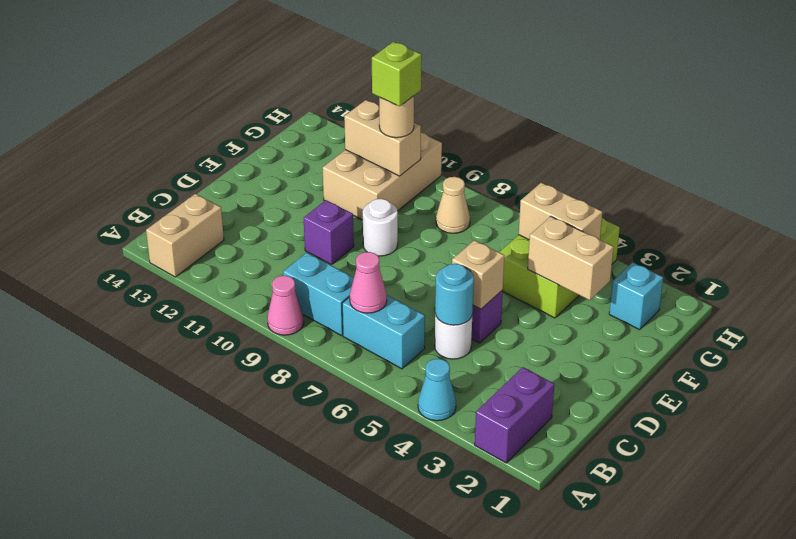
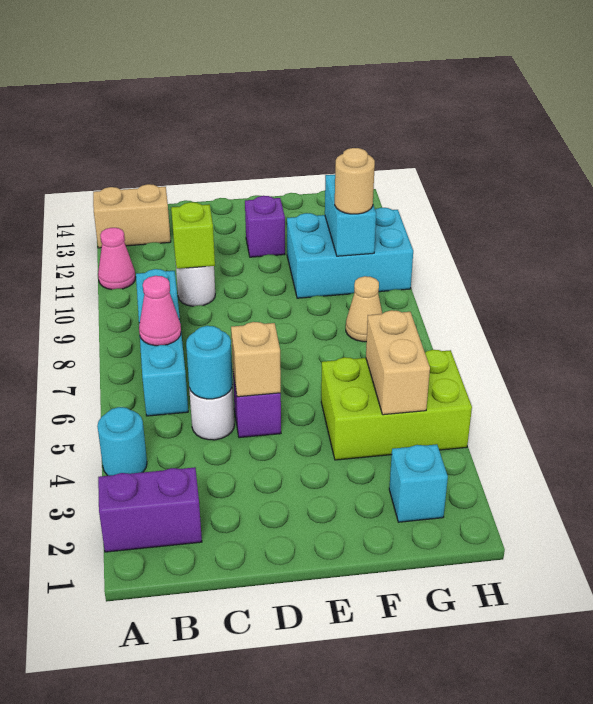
cyan cone A4 level 1 -> cyan round brick A4 level 1
pink cone A9 level 1 -> pink cone A11 level 1
purple brick D10 level 1 -> purple brick E12 level 1
white round brick E9 level 1 -> white round brick C10 level 1
tan brick F3:F4 level 2 -> none
tan brick F10:H11 level 1 -> cyan brick F10:H11 level 1
tan brick G10:G11 level 2 -> cyan brick G10:G11 level 2
lime brick G10 level 4 -> lime brick C10 level 2

